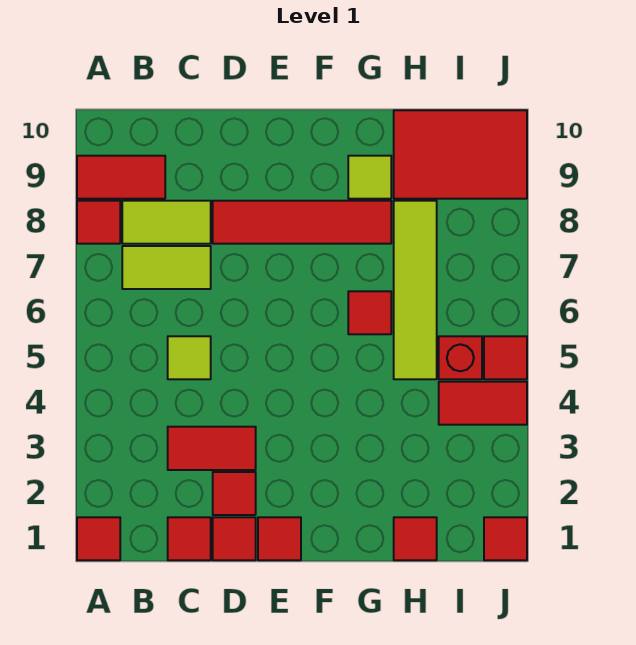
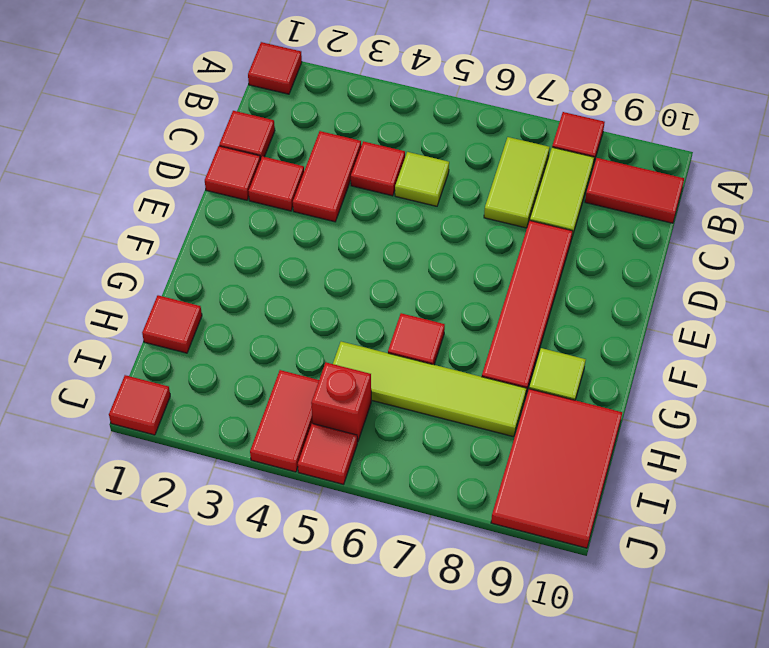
red tile A9:B9 level 1 -> red tile B9:B10 level 1
red tile E1 level 1 -> red tile C4 level 1

